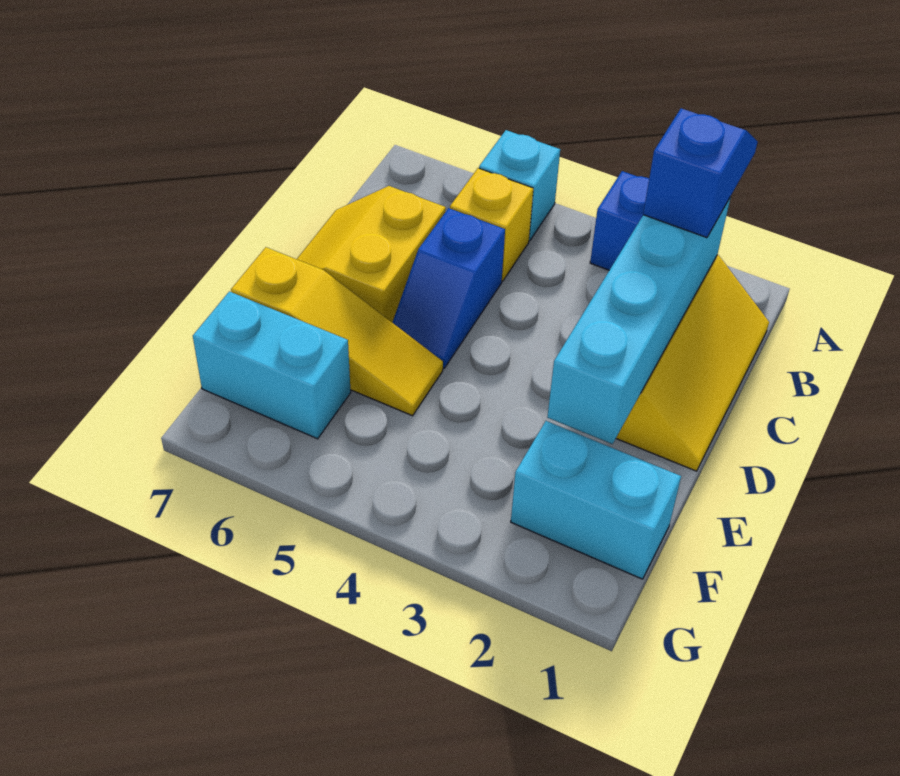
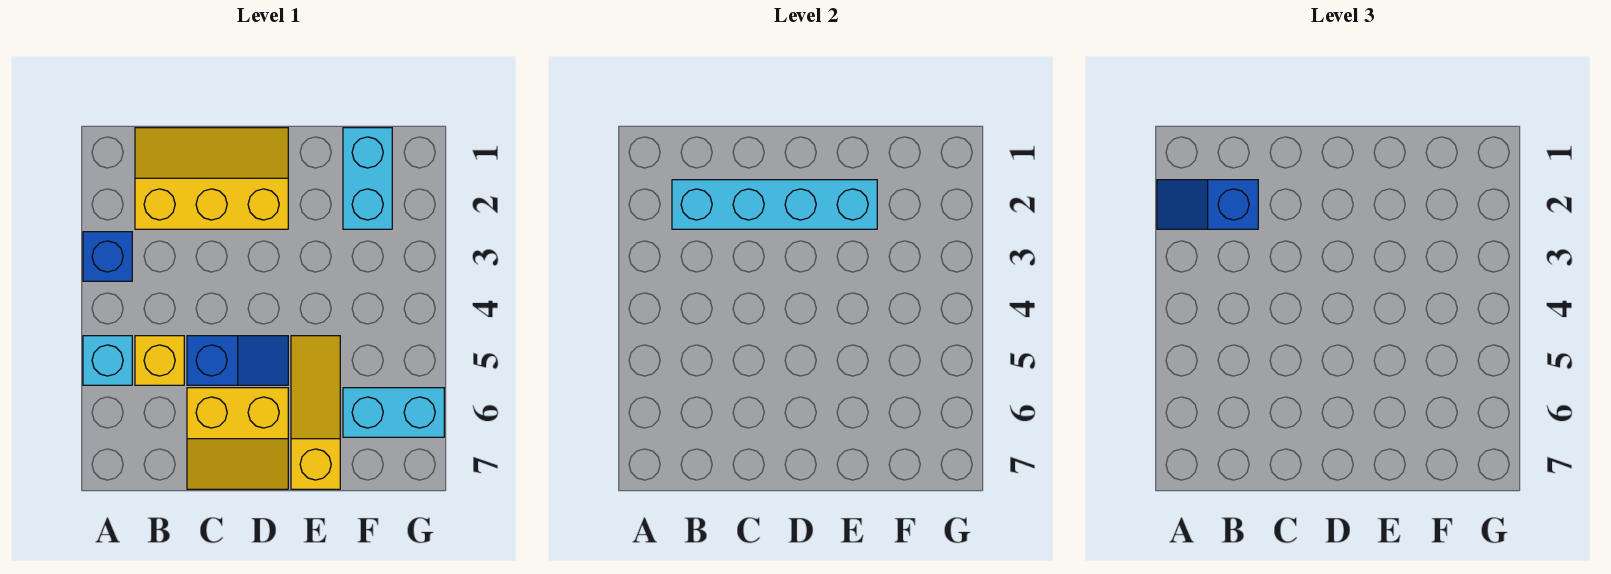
cyan brick F6:F7 level 1 -> cyan brick F6:G6 level 1

